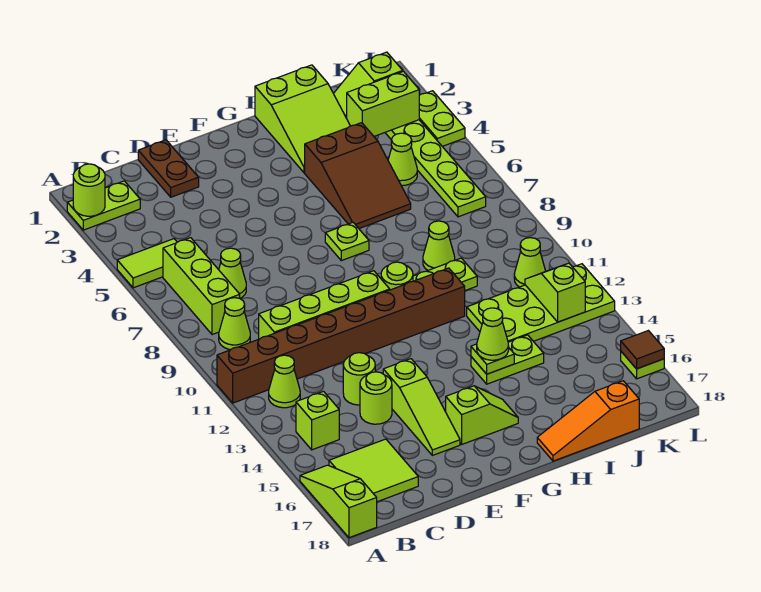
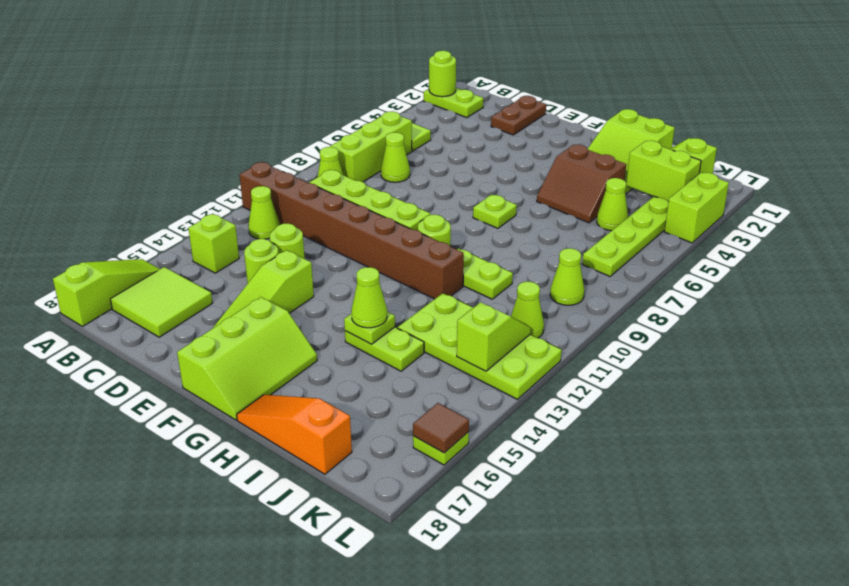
lime slope F16:G16 level 1 top F -> lime slope F16:G18 level 1 top F
brown slope H4:I6 level 1 top 4 -> brown slope H4:I5 level 1 top 4
lime cone I9 level 1 -> lime cone K9 level 1
lime plate L3:L4 level 1 -> lime brick L3:L4 level 1

